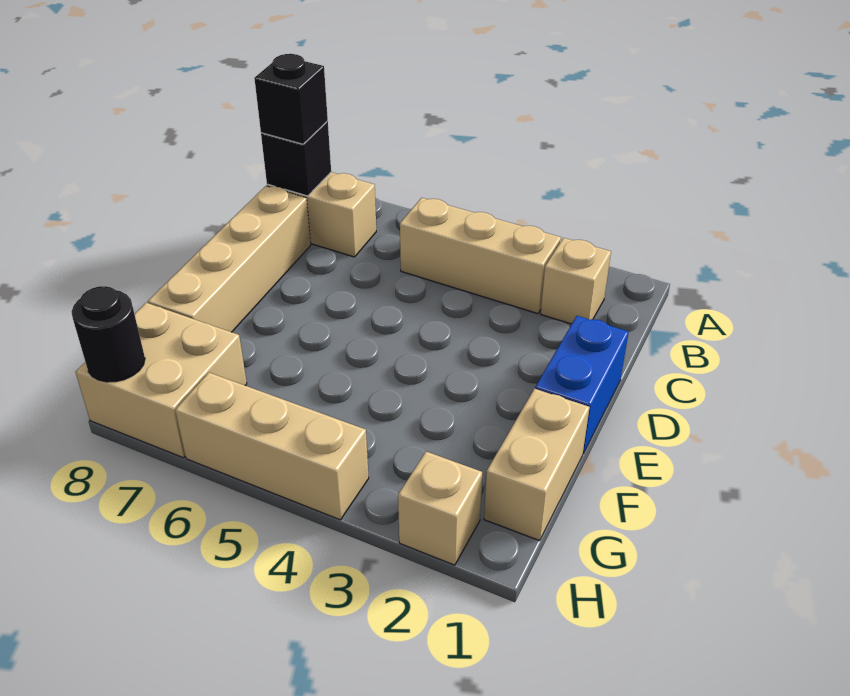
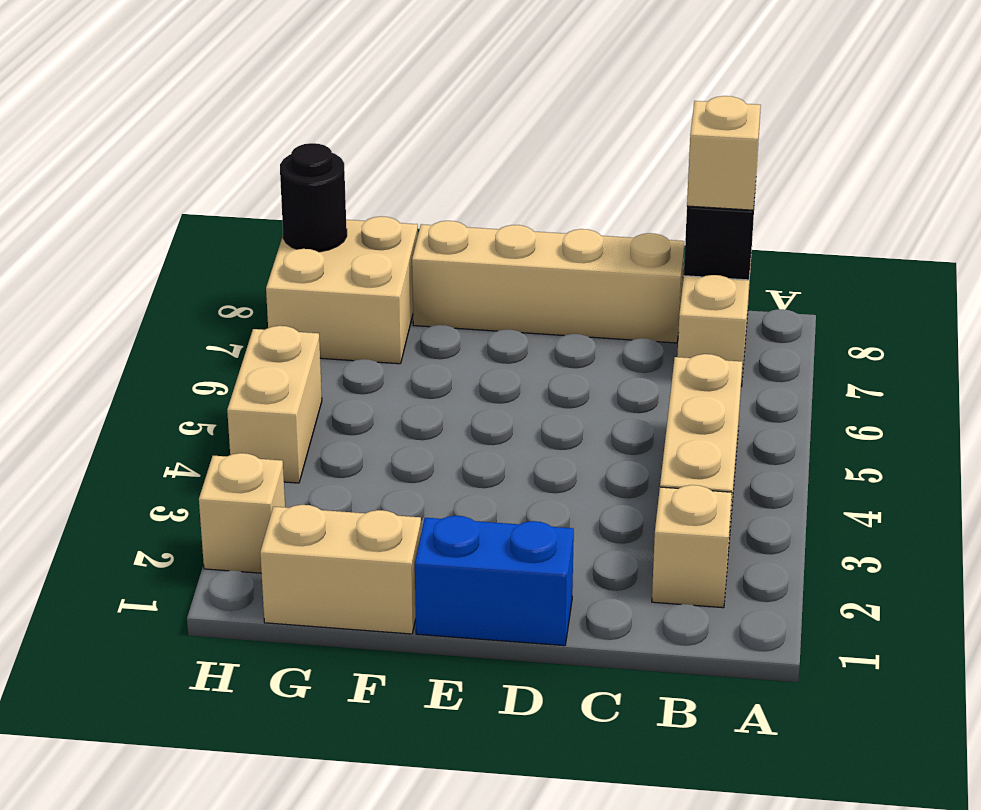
black brick B8 level 3 -> tan brick B8 level 3
tan brick H4:H6 level 1 -> tan brick H4:H5 level 1

